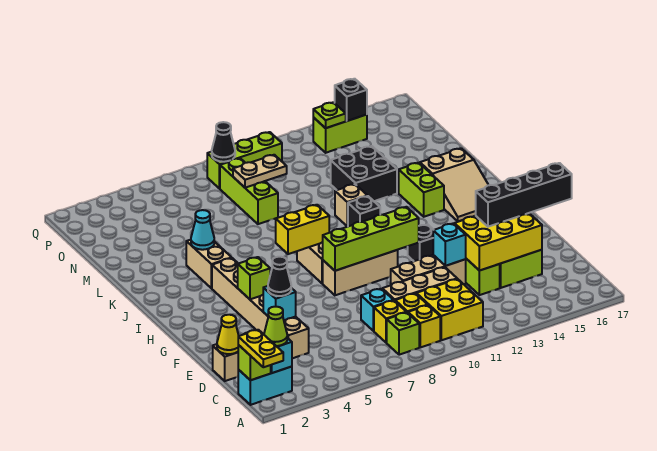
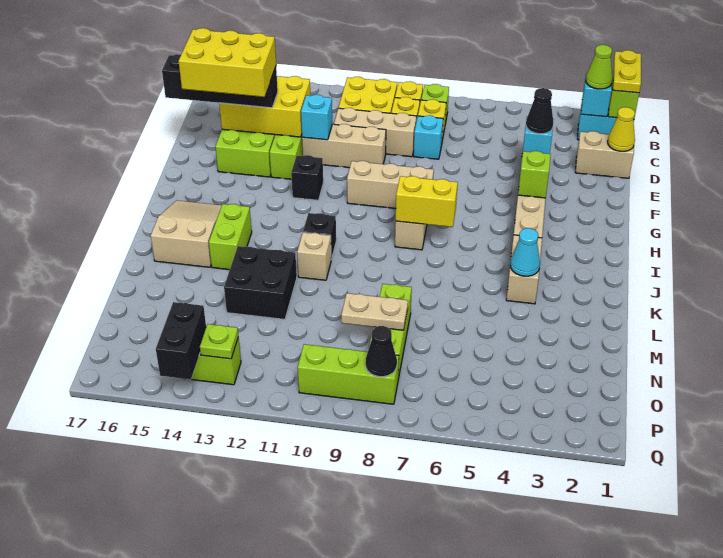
none -> yellow brick E14:F16 level 4
lime brick G8:G11 level 2 -> none
black brick P14 level 2 -> black brick P14:Q14 level 2

